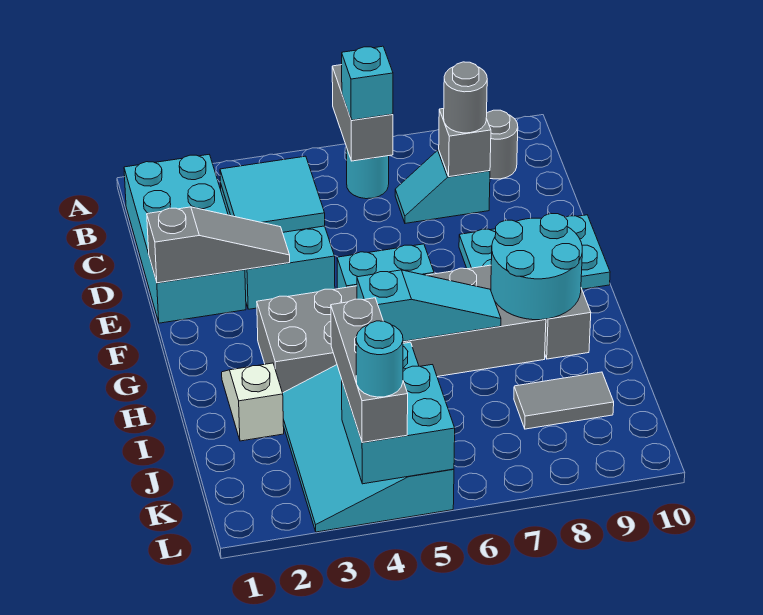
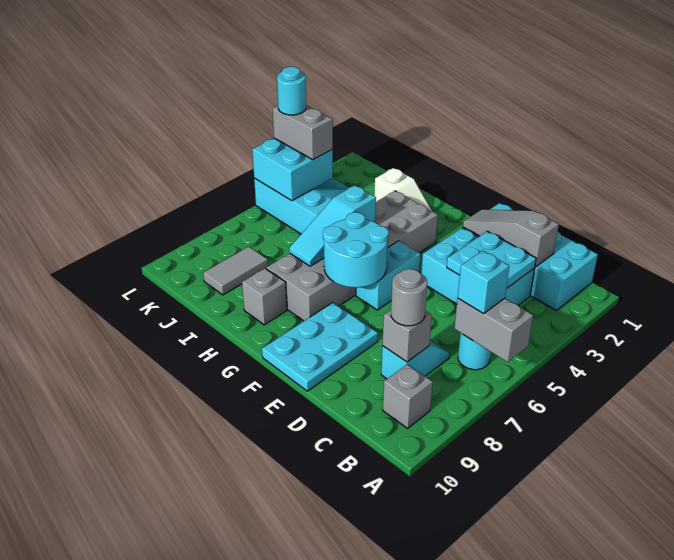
grey round brick B9 level 1 -> grey brick B9 level 1
cyan tile C3:D4 level 2 -> cyan plate C3:D4 level 2
grey slope E1:E3 level 2 top 1 -> grey slope C2:E2 level 2 top C
cyan round brick G8:H9 level 2 -> cyan round brick F6:G7 level 2
grey brick J4:L4 level 3 -> grey brick K4:L4 level 3

